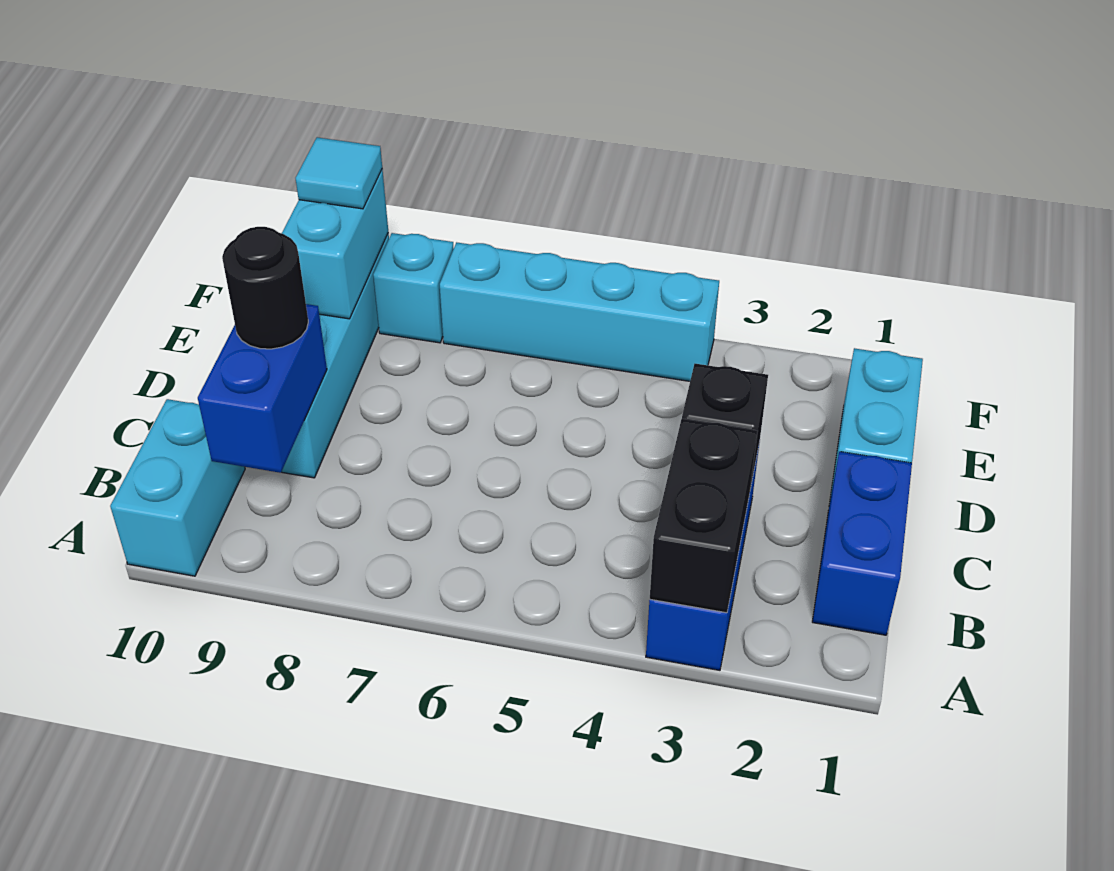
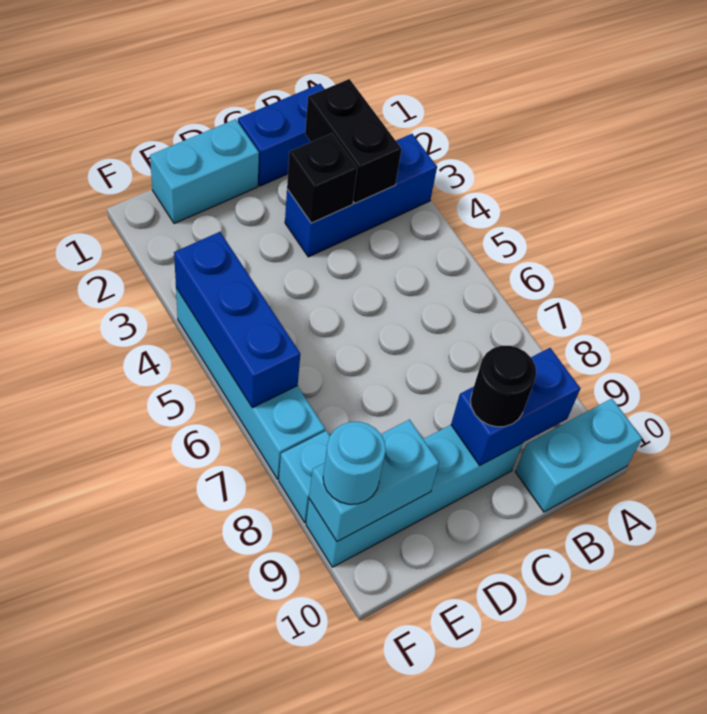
black brick A3:B3 level 2 -> black brick B2:B3 level 2
none -> blue brick F4:F6 level 2
cyan tile F9 level 3 -> cyan round brick F9 level 3

